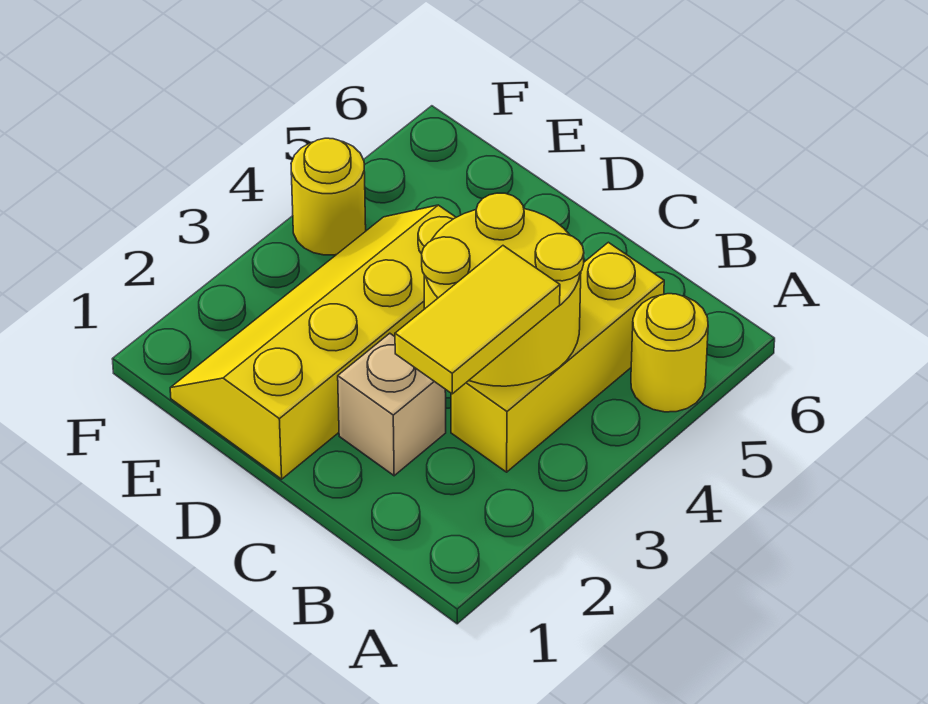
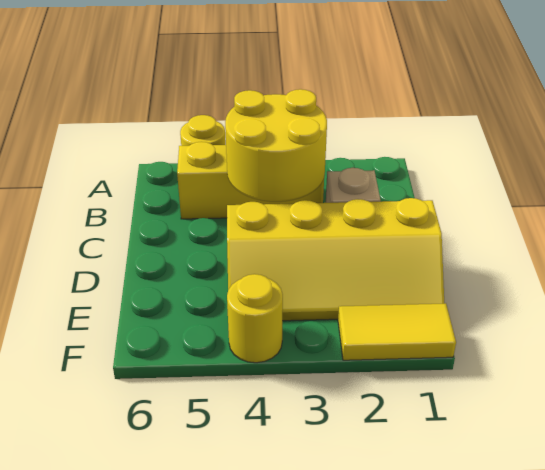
yellow tile B2:B3 level 3 -> yellow tile F1:F2 level 1

